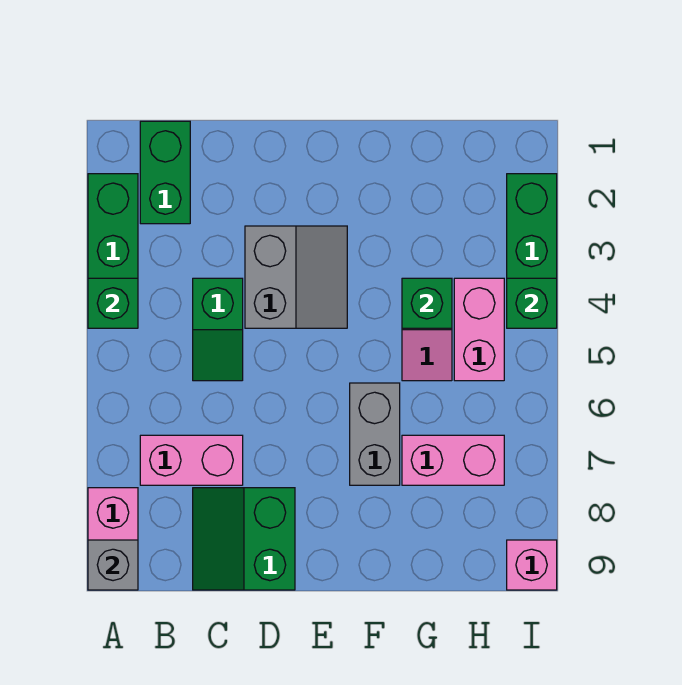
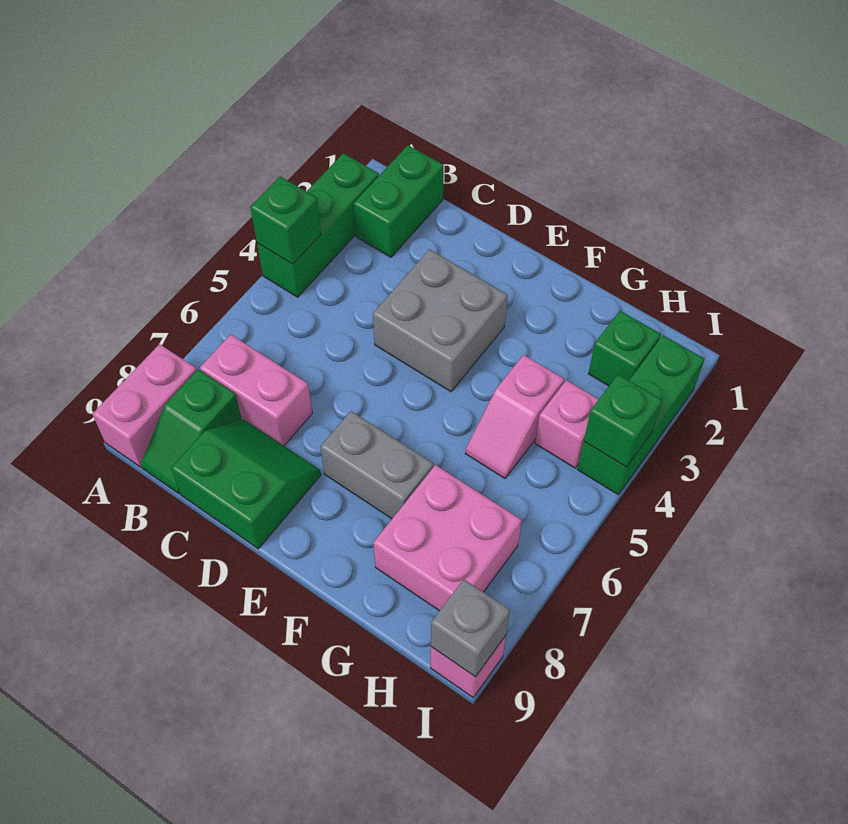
grey brick A9 level 2 -> grey brick I9 level 2
green slope C4:C5 level 1 top 4 -> green slope B8:B9 level 1 top 8
green slope C8:D9 level 1 top D -> green slope C8:D9 level 1 top 9
grey slope D3:E4 level 1 top D -> grey brick D3:E4 level 1
grey brick F6:F7 level 1 -> grey brick E7:F7 level 1
green brick G4 level 2 -> green brick H2 level 1
pink brick G7:H7 level 1 -> pink brick G7:H8 level 1
pink brick H4:H5 level 1 -> pink brick H4 level 1

